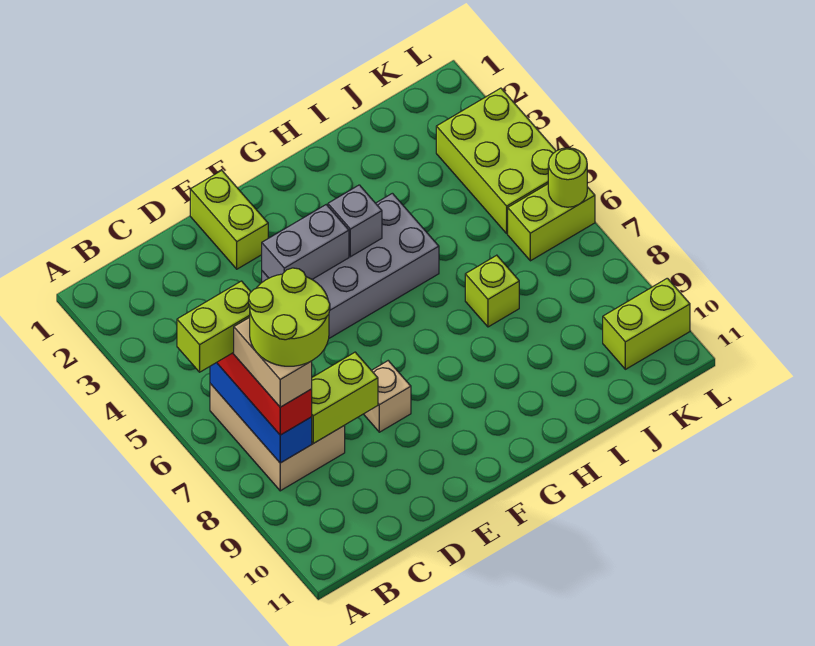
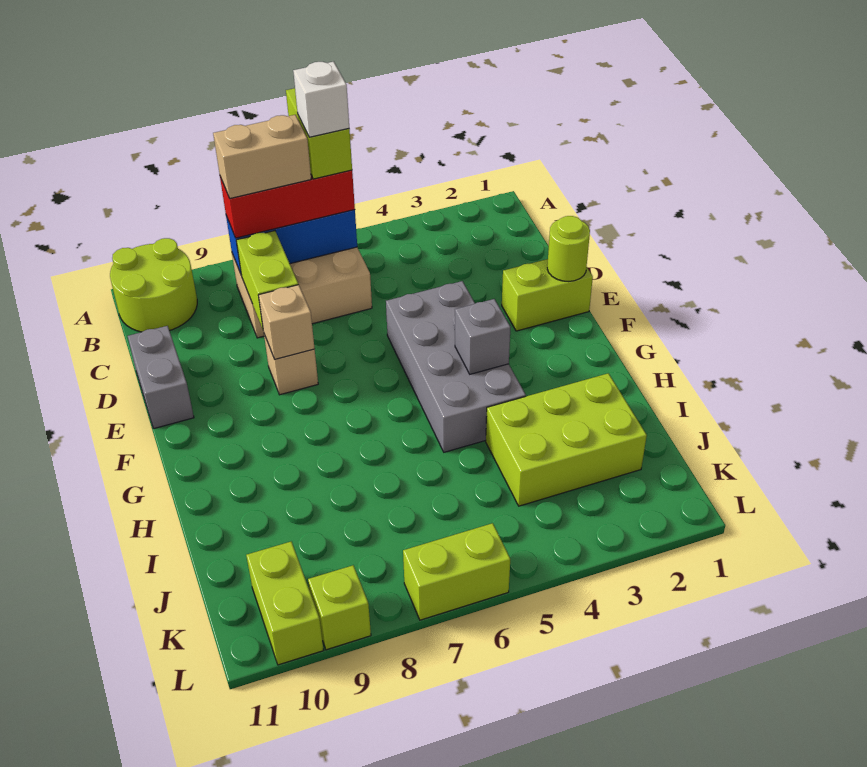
none -> white brick B6 level 5
lime round brick B7:C8 level 5 -> lime round brick A10:B11 level 1
grey brick E4:F4 level 2 -> grey brick D11:E11 level 1
none -> tan brick E8 level 2
lime brick I7 level 1 -> lime brick L9 level 1
lime brick K3:L5 level 1 -> lime brick I2:J4 level 1
lime brick K6:L6 level 1 -> lime brick L6:L7 level 1
lime round brick L6 level 2 -> lime round brick E1 level 2

